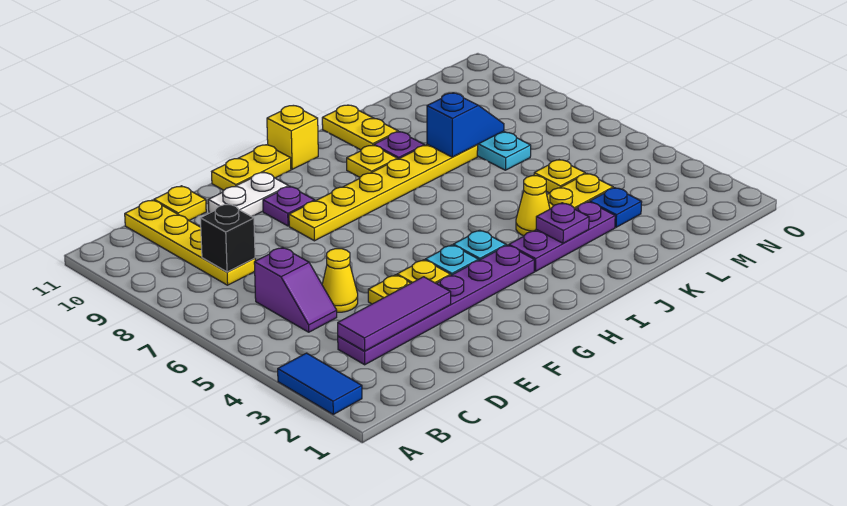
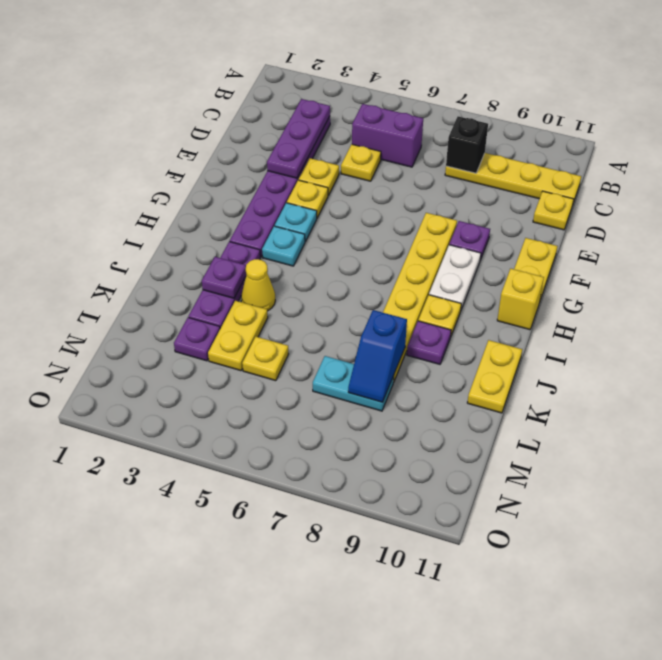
blue tile A2:A3 level 1 -> none
purple tile C3:E3 level 2 -> purple plate C3:E3 level 2
purple slope C5:C6 level 1 top 6 -> purple brick C5:C6 level 1
yellow cone D5 level 1 -> yellow plate D5 level 1
white plate E10:F10 level 1 -> white plate G9:H9 level 1
yellow plate J10:J11 level 1 -> yellow plate J11:K11 level 1
blue plate L3 level 1 -> purple plate L3 level 1

